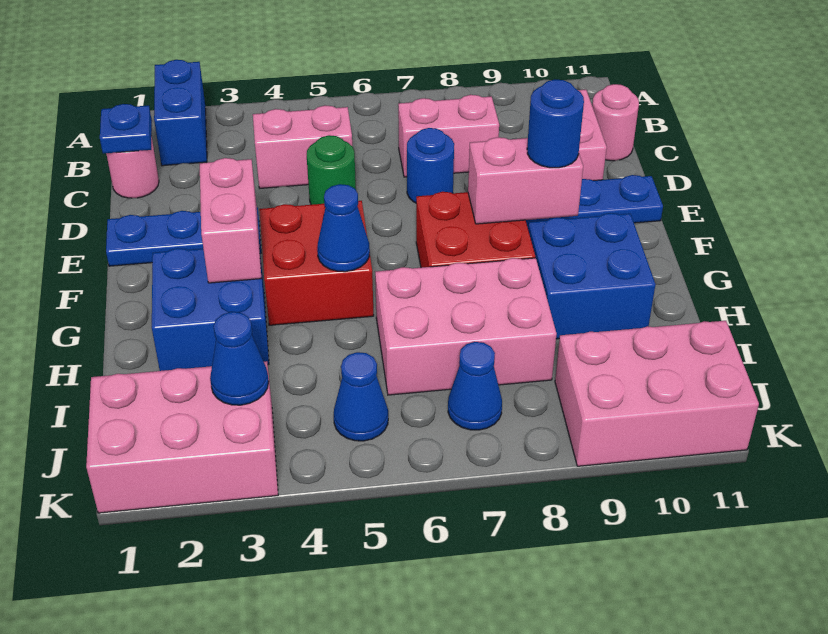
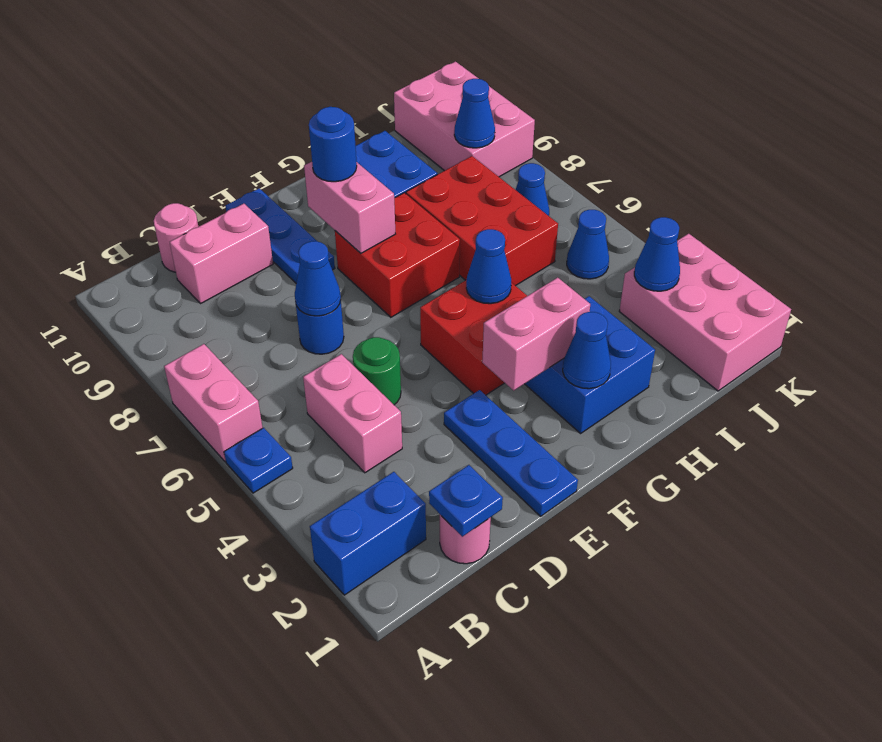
none -> blue plate A5 level 1
pink brick C7:C8 level 1 -> pink brick A6:A7 level 1
none -> blue cone D7 level 2
none -> blue cone G2 level 2
pink brick H6:I8 level 1 -> red brick H6:I8 level 1
none -> blue cone J9 level 2

